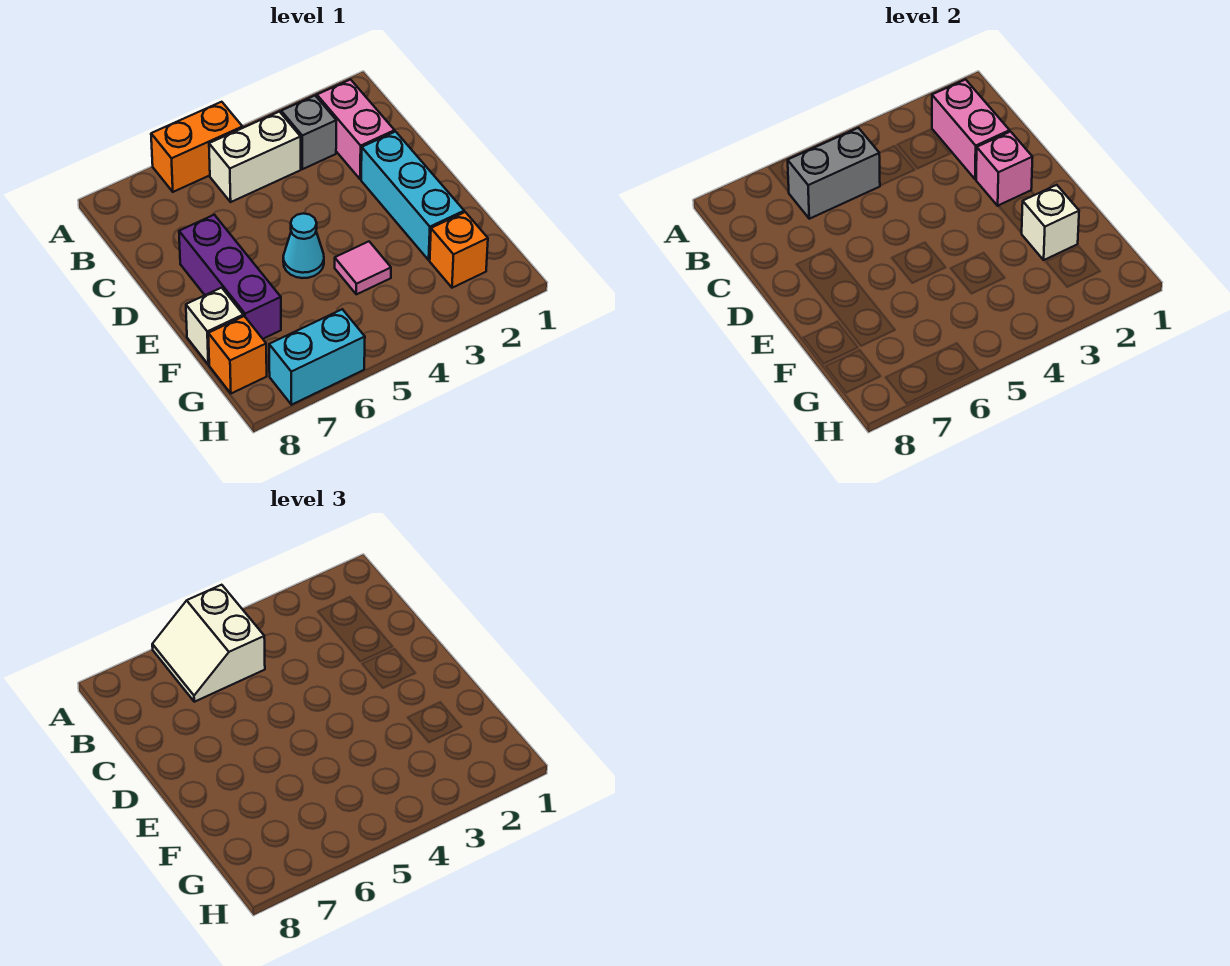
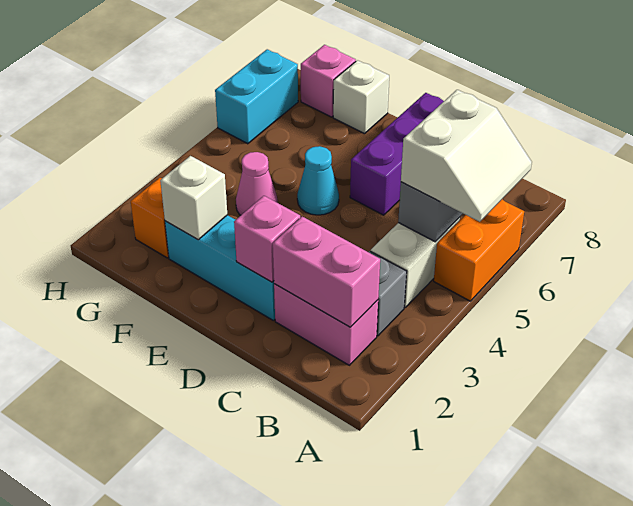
white slope A5:B6 level 3 top 5 -> white slope A5:B6 level 3 top B
purple brick D7:F7 level 1 -> purple brick D6:D8 level 1
pink tile F4 level 1 -> pink cone F4 level 1
orange brick G8 level 1 -> pink brick G8 level 1

